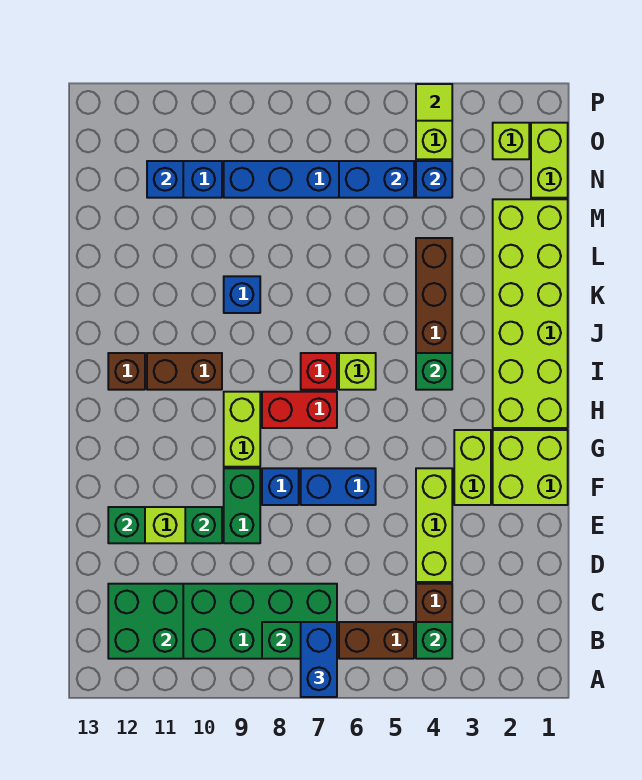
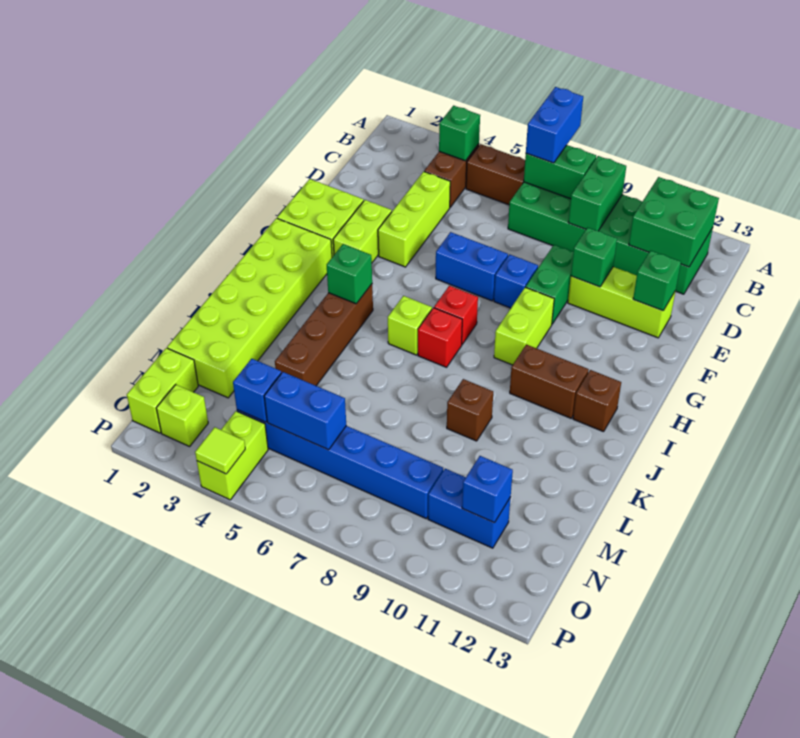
none -> green brick B9:C9 level 2
red brick H7:H8 level 1 -> red brick H7 level 1
blue brick K9 level 1 -> brown brick K9 level 1

